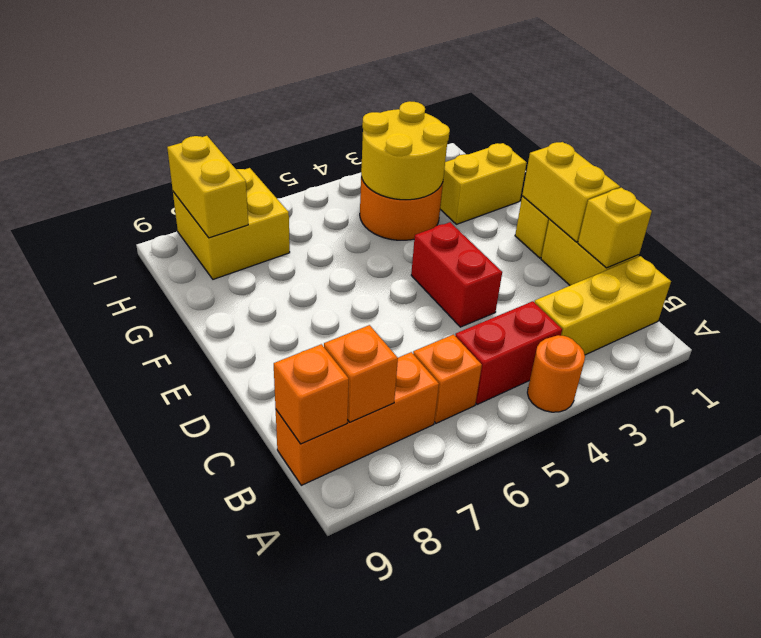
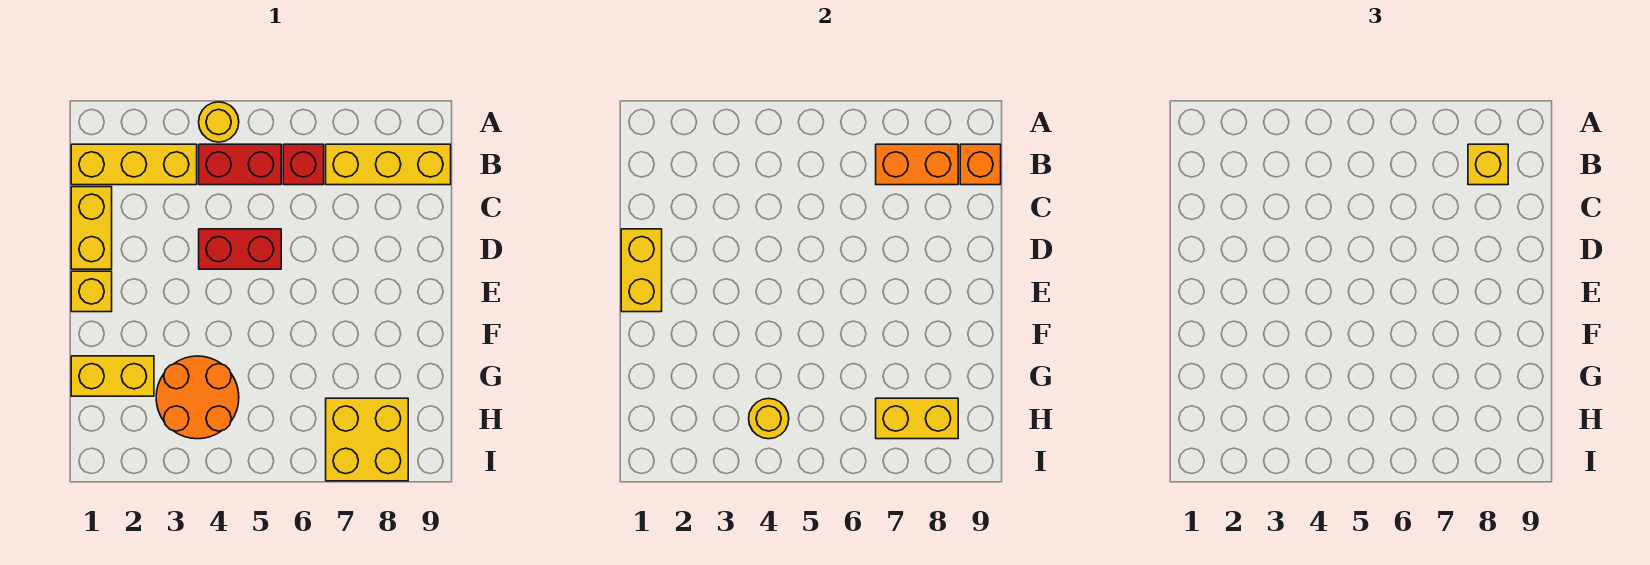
orange round brick A4 level 1 -> yellow round brick A4 level 1
orange brick B6 level 1 -> red brick B6 level 1
orange brick B7:B9 level 1 -> yellow brick B7:B9 level 1
orange brick B8 level 2 -> orange brick B7:B8 level 2
yellow brick C1 level 2 -> yellow brick B8 level 3
red brick D4:E4 level 1 -> red brick D4:D5 level 1
yellow round brick G3:H4 level 2 -> yellow round brick H4 level 2
yellow brick H8:I8 level 2 -> yellow brick H7:H8 level 2

